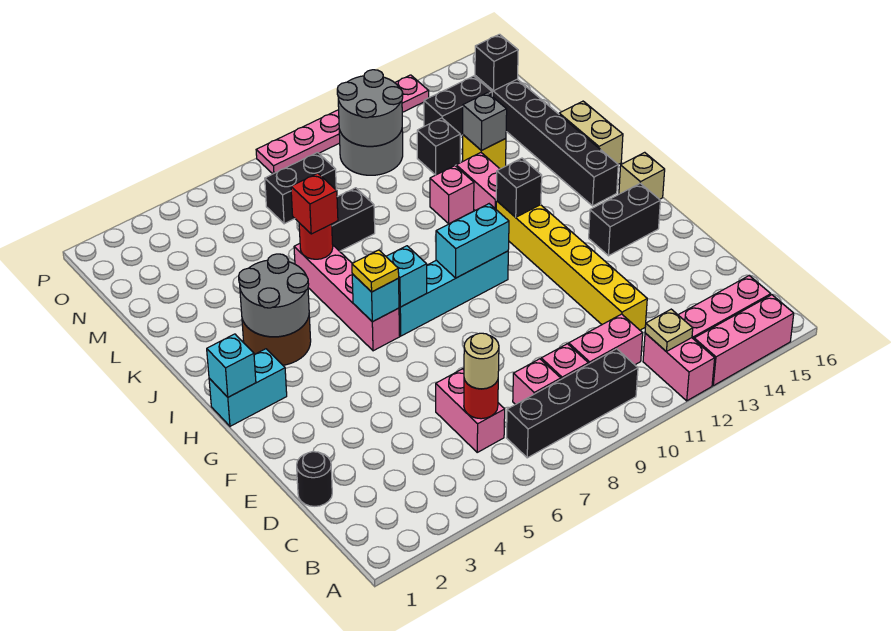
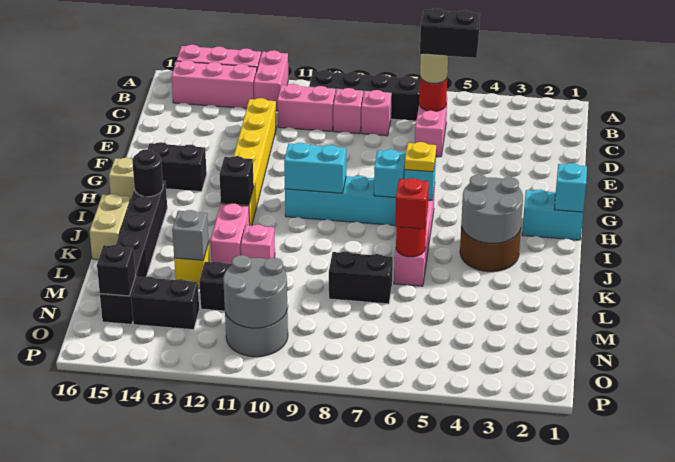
tan plate B12 level 2 -> none
black round brick D1 level 1 -> black round brick I15 level 2
black brick N7:N8 level 1 -> black brick C5:C6 level 4
pink plate P8:P13 level 1 -> none

